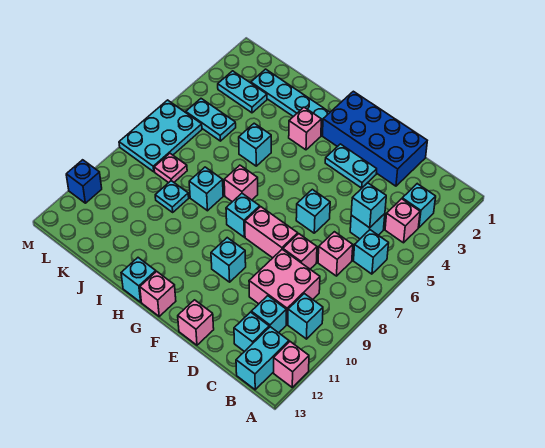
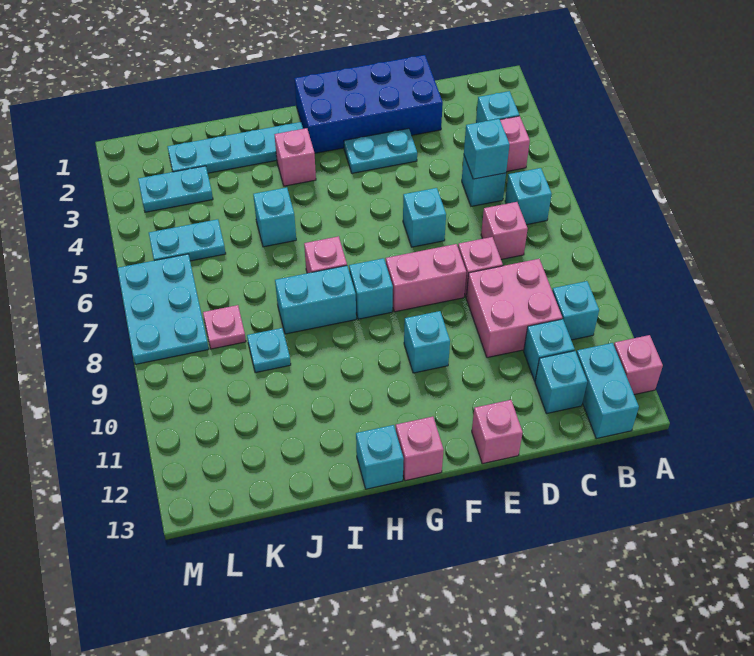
cyan brick I8 level 1 -> cyan brick H8:I8 level 1
blue brick M11 level 1 -> none

